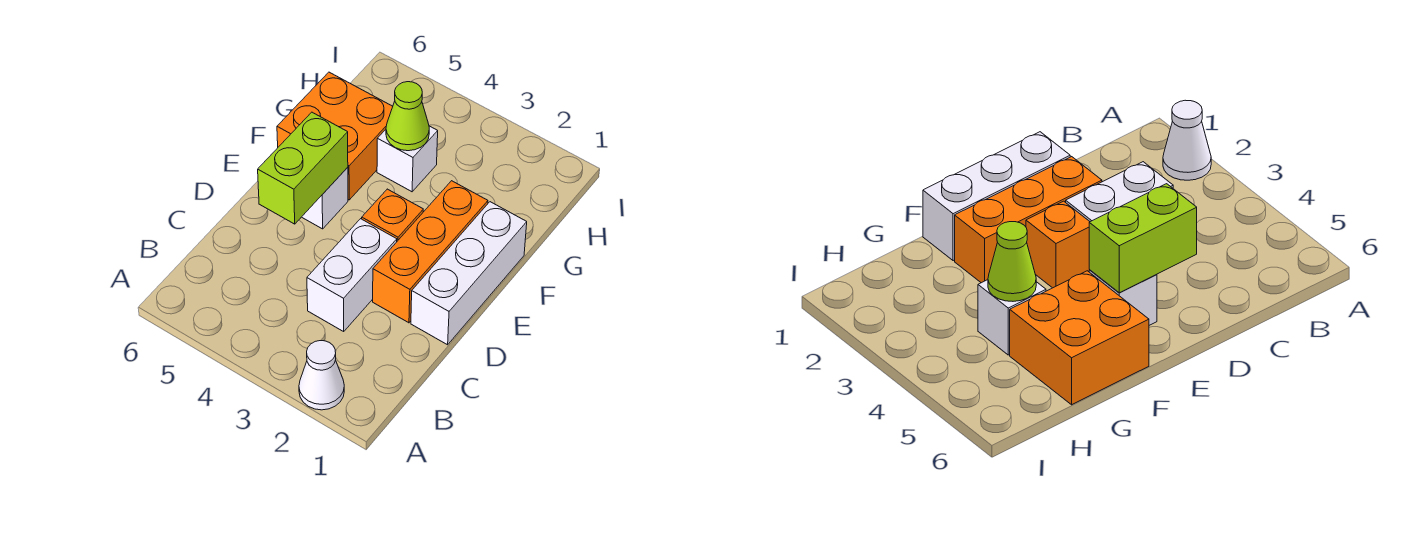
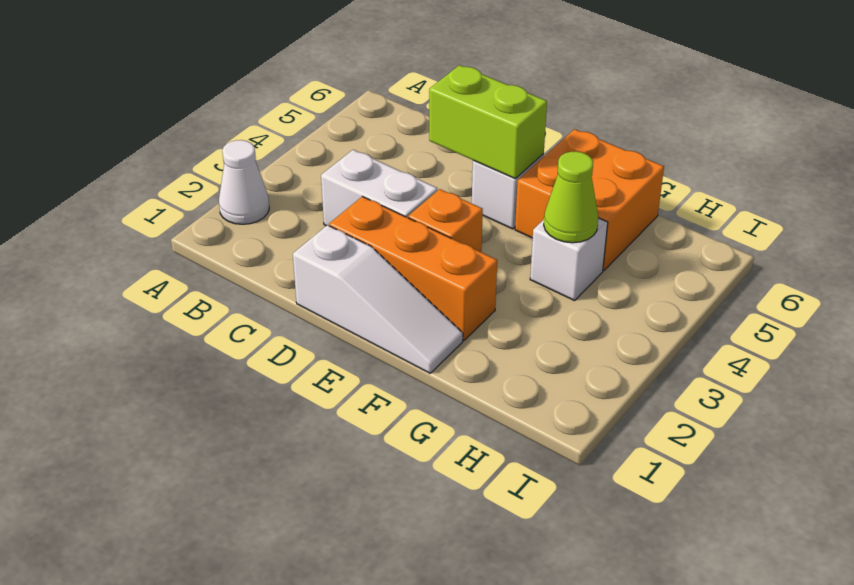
white brick D1:F1 level 1 -> white slope D1:F1 level 1 top D

